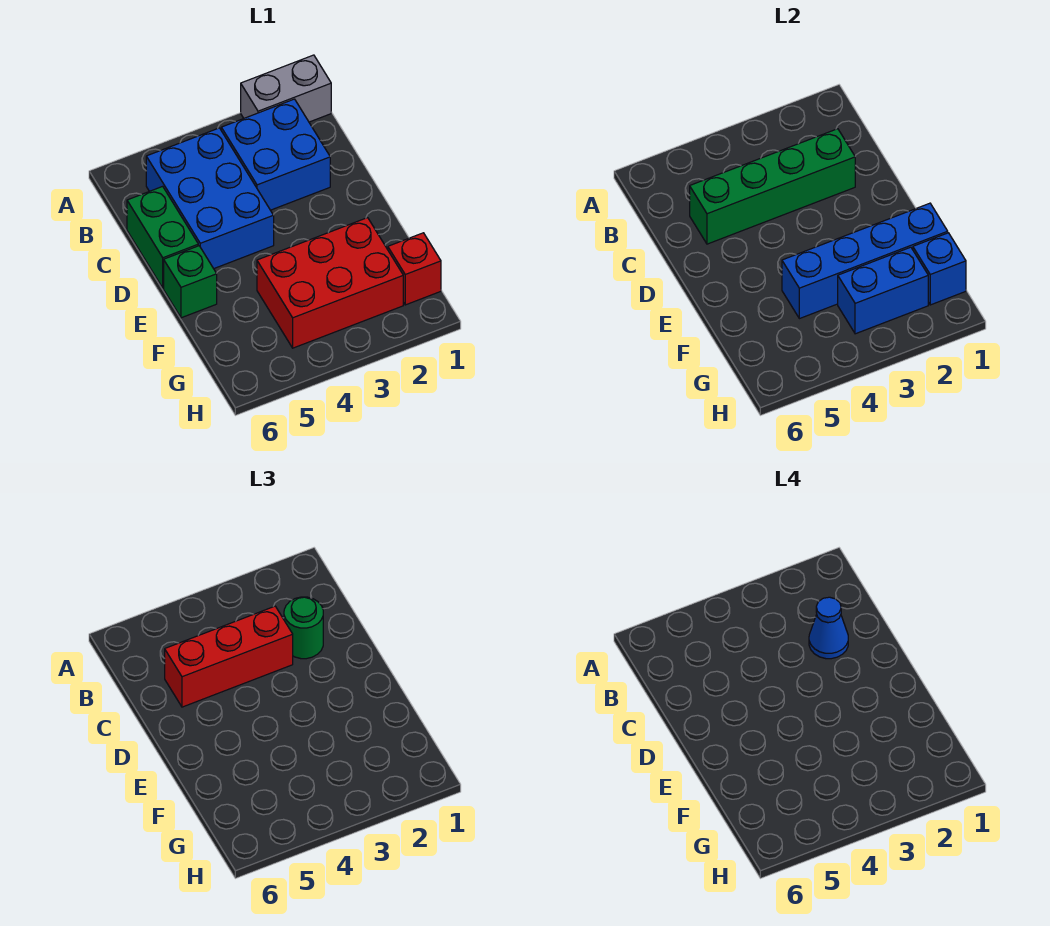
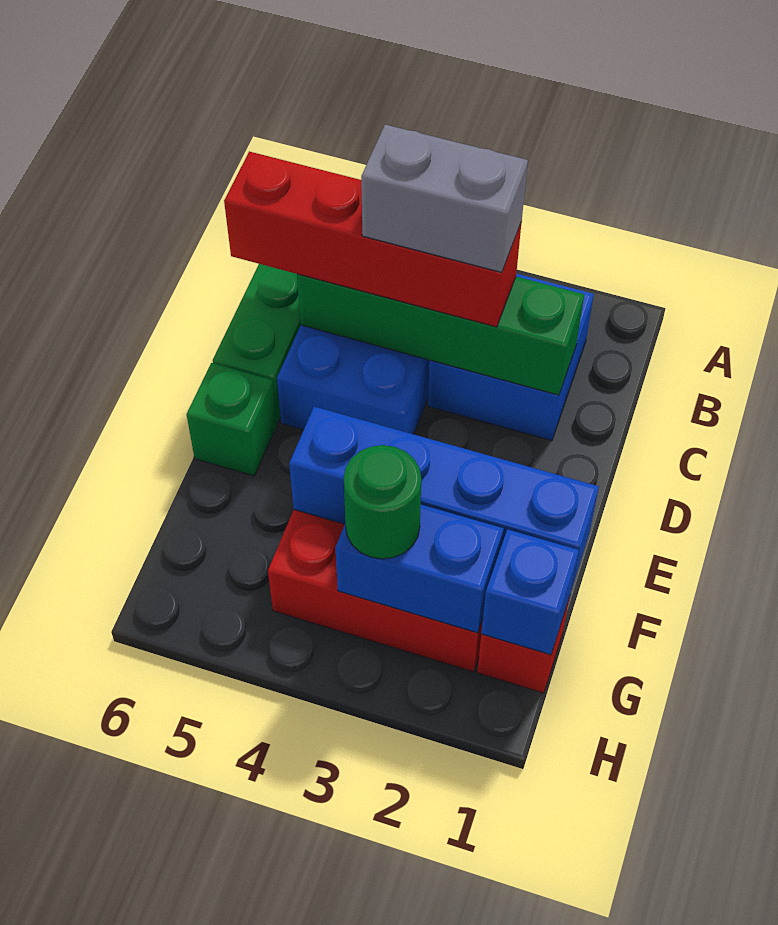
grey brick A1:A2 level 1 -> grey brick C3:C4 level 4
green round brick C2 level 3 -> green round brick G3 level 3
blue cone C2 level 4 -> none
red brick C3:C5 level 3 -> red brick C3:C6 level 3

